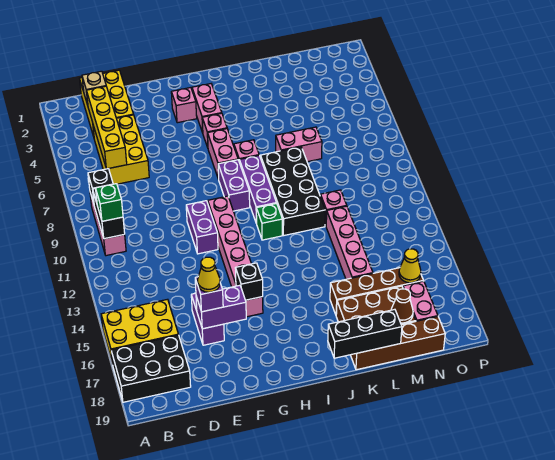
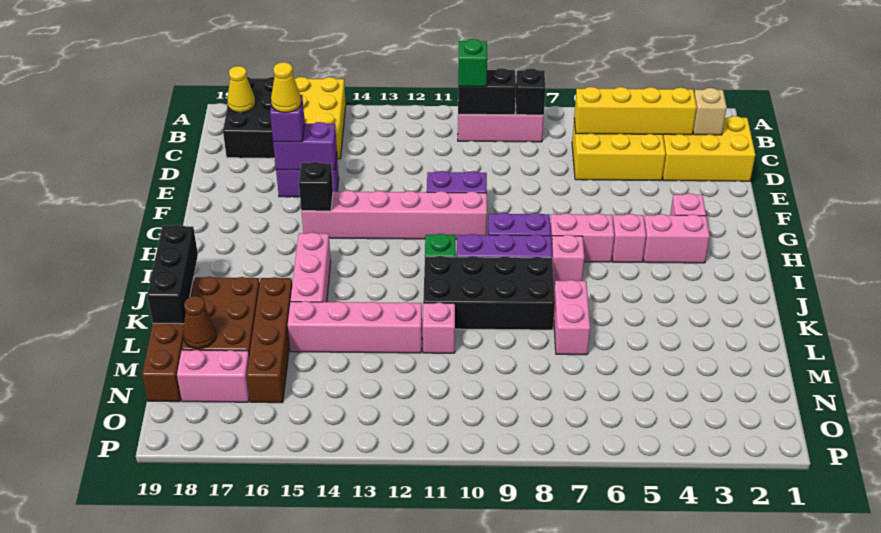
purple brick E16:F16 level 2 -> purple brick E15:E16 level 2
none -> pink brick I15:K15 level 1
yellow cone N16 level 2 -> yellow cone B18 level 2

